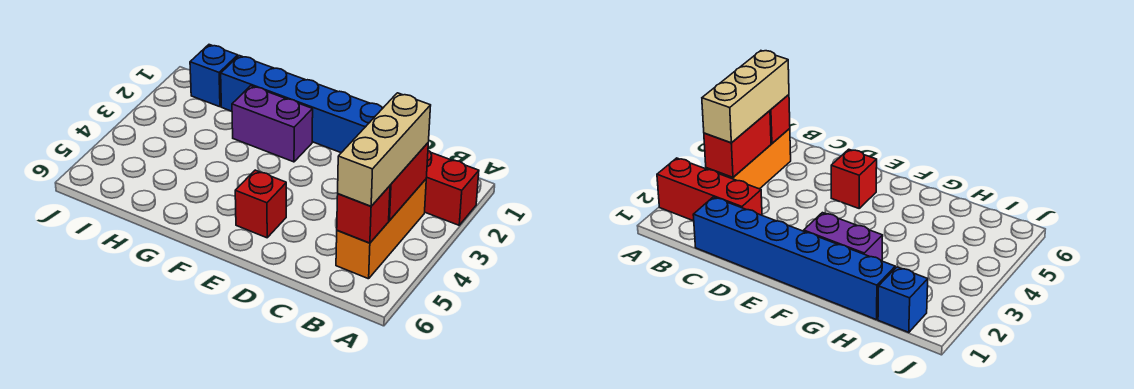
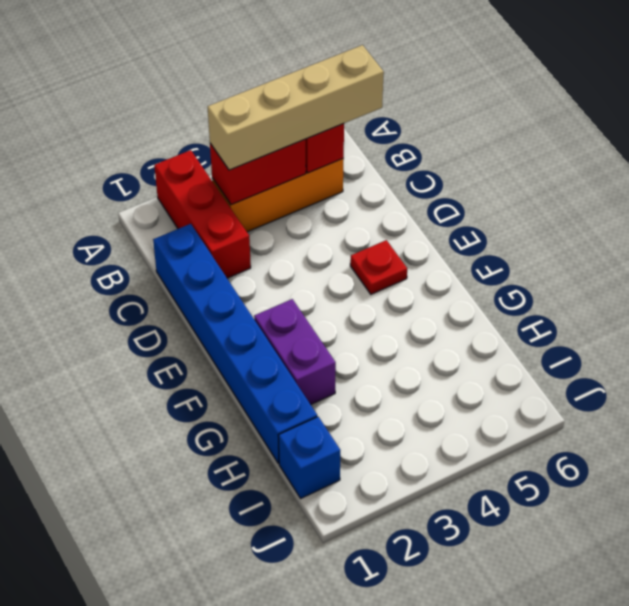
tan brick B3:B5 level 3 -> tan brick B3:B6 level 3
red brick E5 level 1 -> red plate E5 level 1

